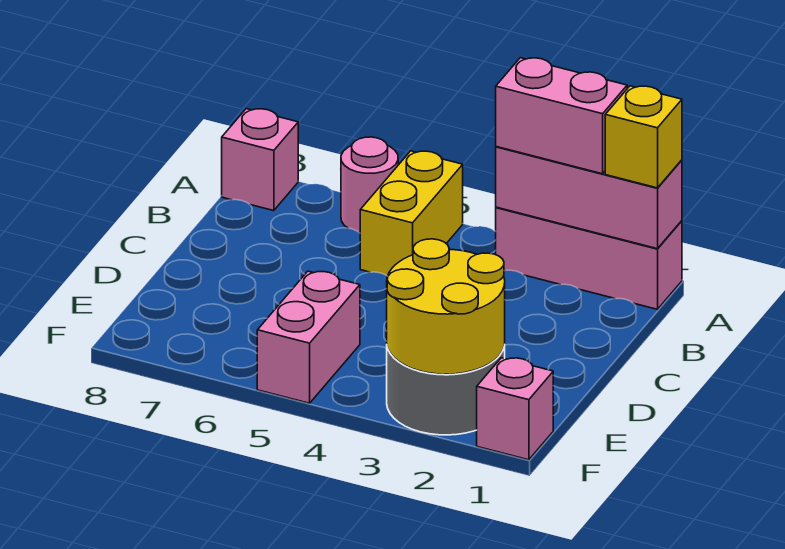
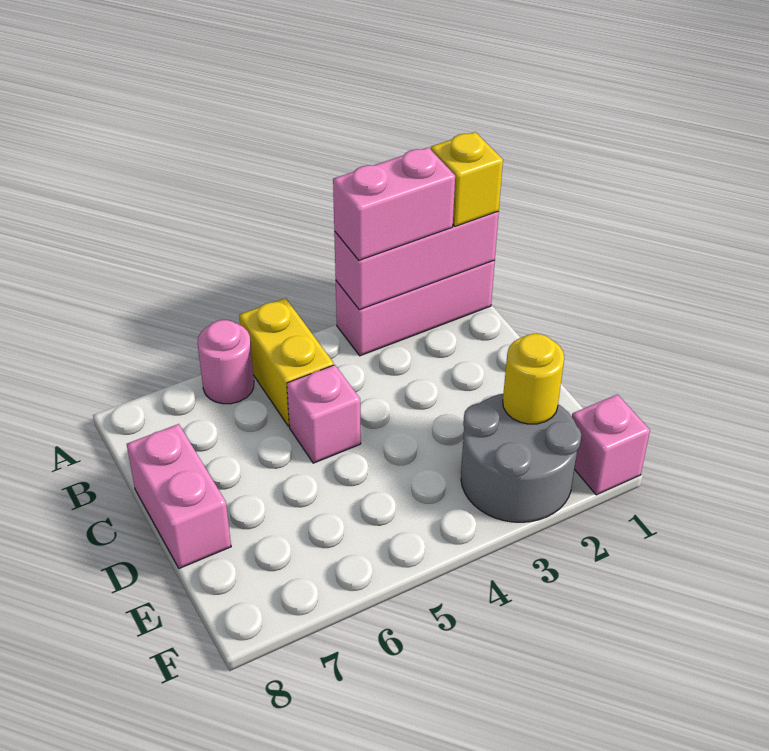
pink brick A8 level 1 -> pink brick C5 level 1
yellow round brick E2:F3 level 2 -> yellow round brick E2 level 2
pink brick E5:F5 level 1 -> pink brick C8:D8 level 1

